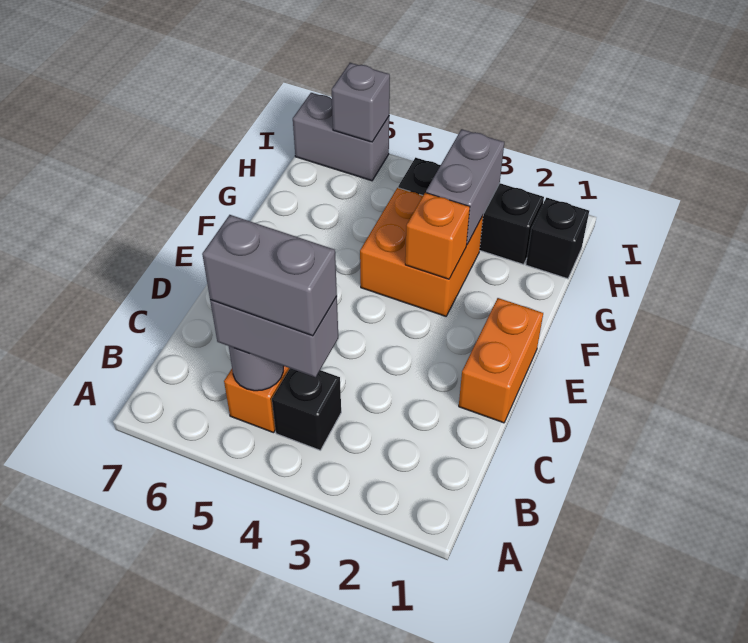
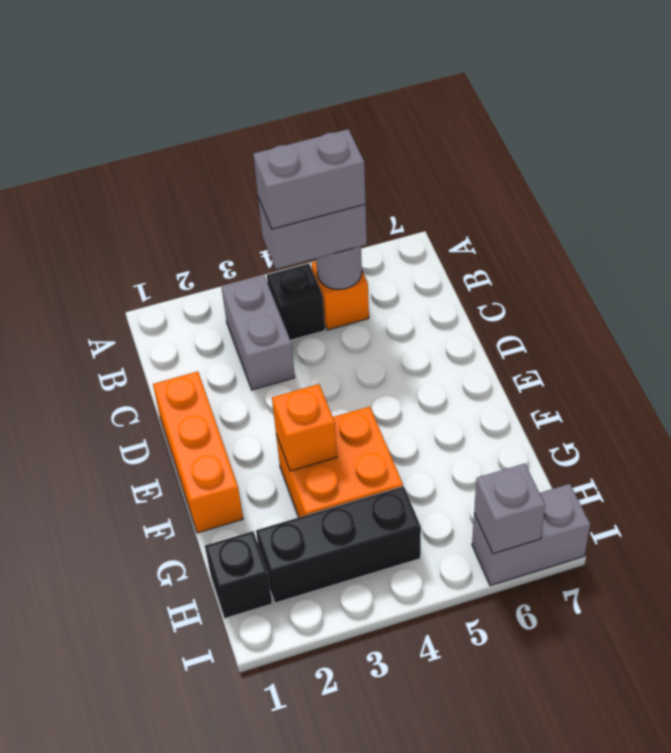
orange brick D1:E1 level 1 -> orange brick D1:F1 level 1
grey brick G3:H3 level 2 -> grey brick B3:C3 level 1

